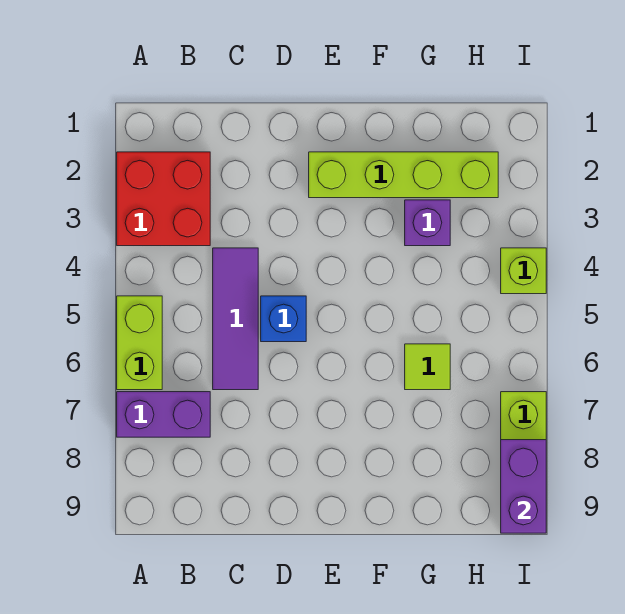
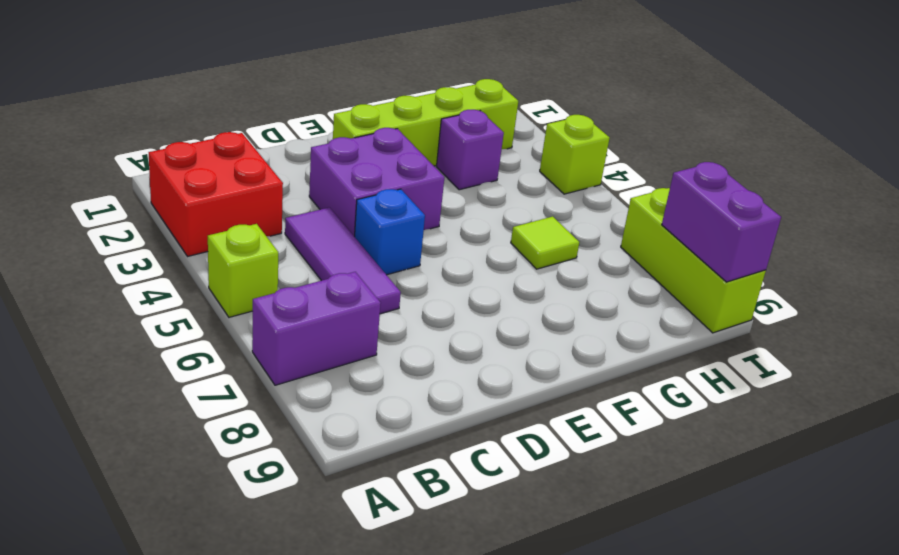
lime brick A5:A6 level 1 -> lime brick A5 level 1
none -> purple brick D3:E4 level 1

